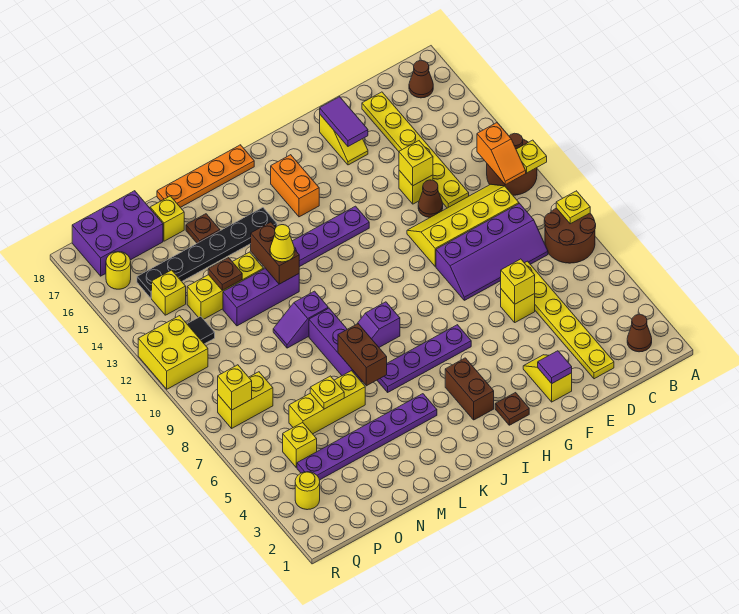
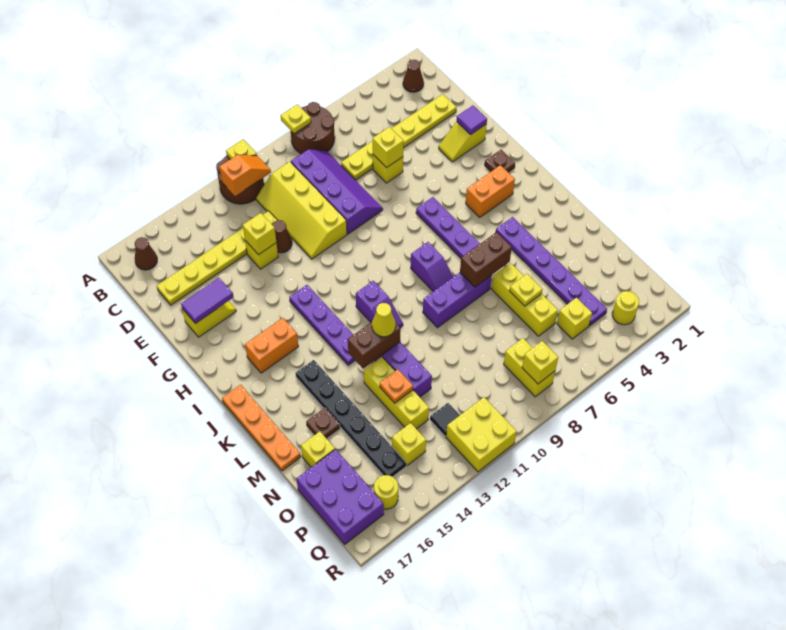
brown brick I3:I4 level 1 -> orange brick I3:I4 level 1
purple slope L10:M10 level 1 top L -> purple slope J11:K11 level 1 top J
brown plate N13 level 2 -> orange plate N13 level 2

